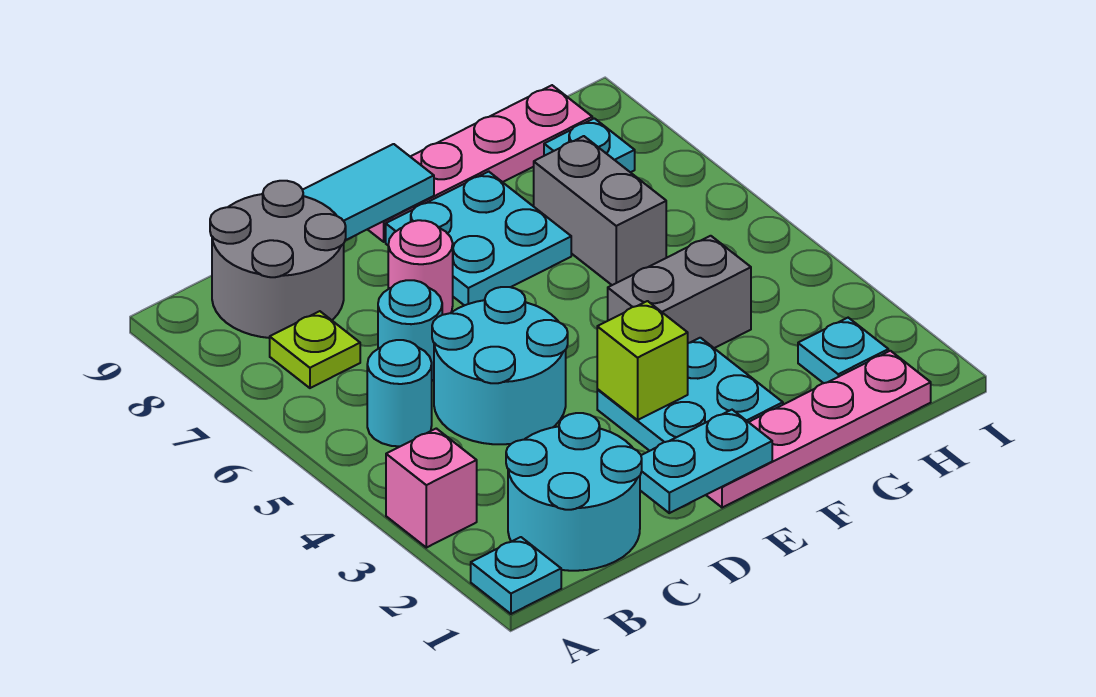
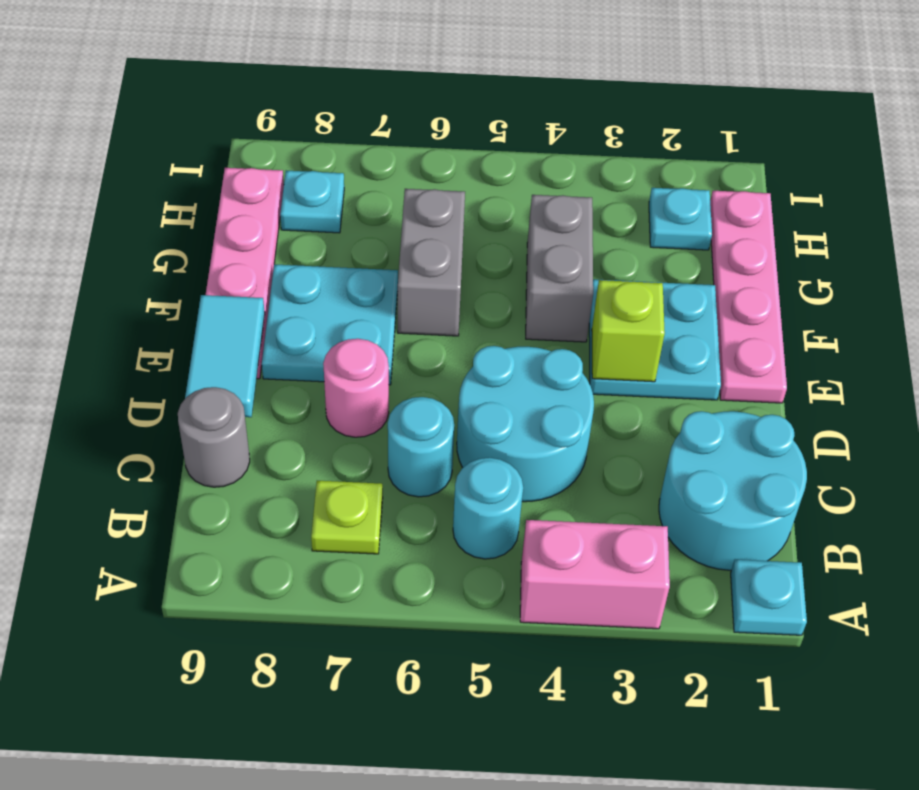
pink brick A3 level 1 -> pink brick A3:A4 level 1
grey round brick B8:C9 level 1 -> grey round brick C9 level 1
cyan plate D1:E1 level 2 -> none
grey brick G6:G7 level 1 -> grey brick F6:G6 level 1

